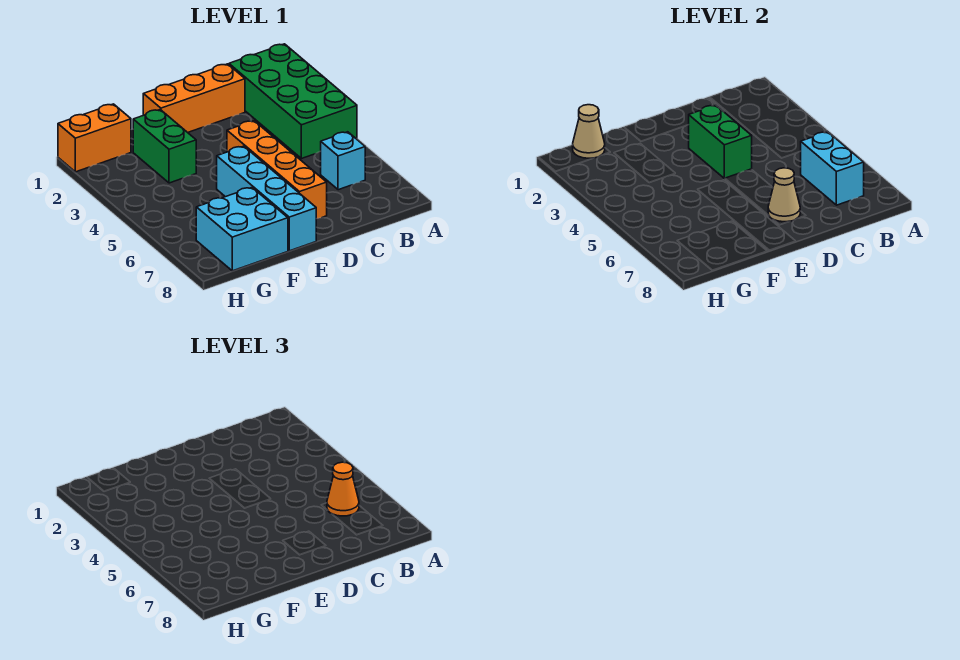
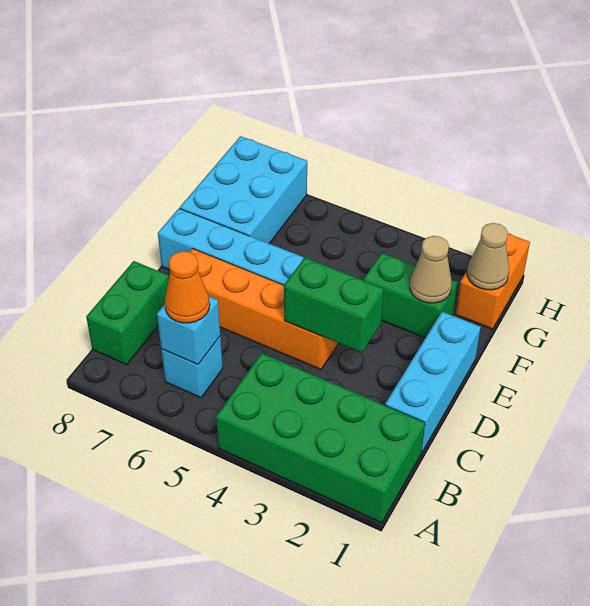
cyan brick B6:B7 level 2 -> cyan brick B6 level 2
none -> green brick B8:C8 level 1
orange brick C1:E1 level 1 -> cyan brick C1:E1 level 1
tan cone D7 level 2 -> tan cone F2 level 2
cyan brick F7:G8 level 1 -> cyan brick F7:H8 level 1

